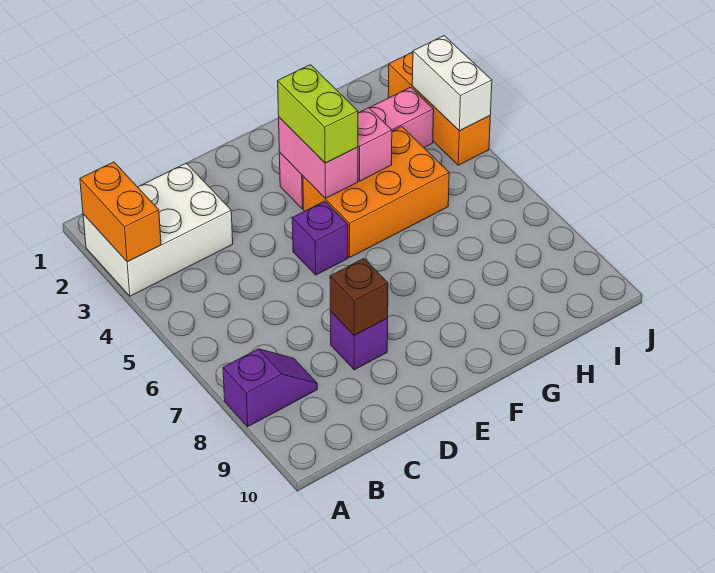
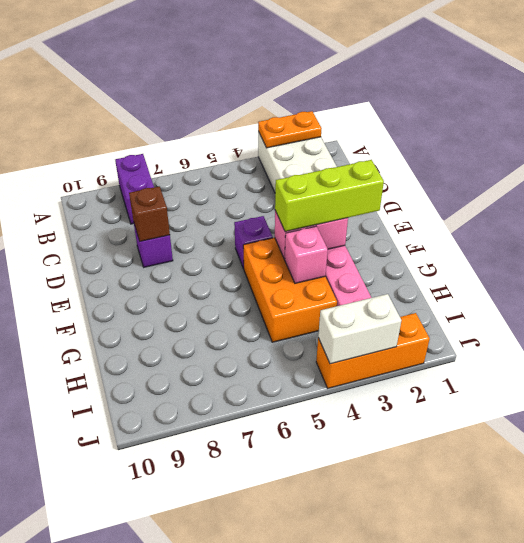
orange brick A2:A3 level 2 -> orange plate A2:A3 level 2
purple slope A8:B8 level 1 top A -> purple brick A8:B8 level 1
lime brick F3:F4 level 3 -> lime brick F2:F4 level 3

